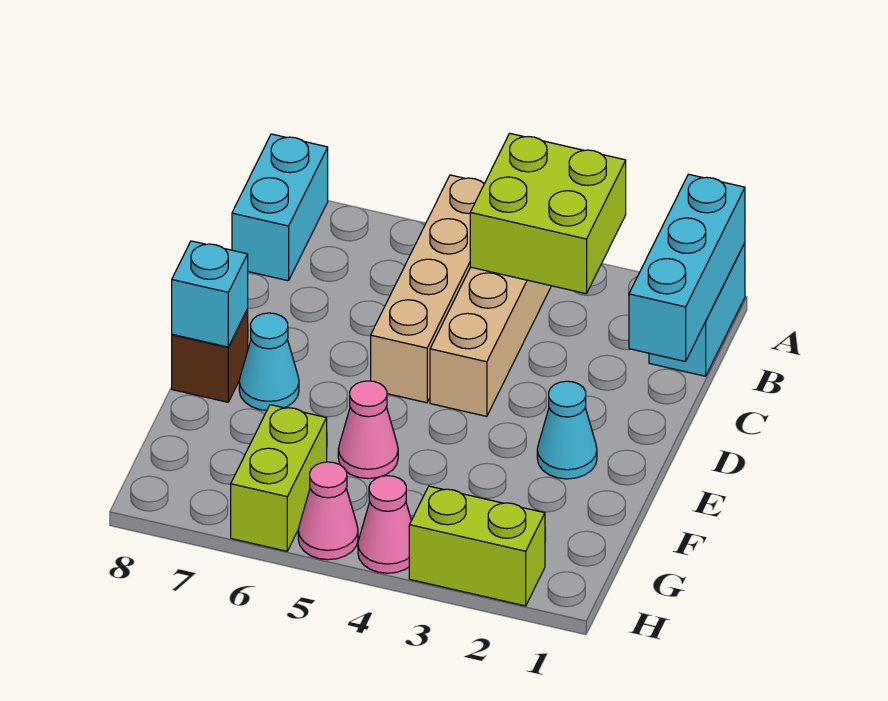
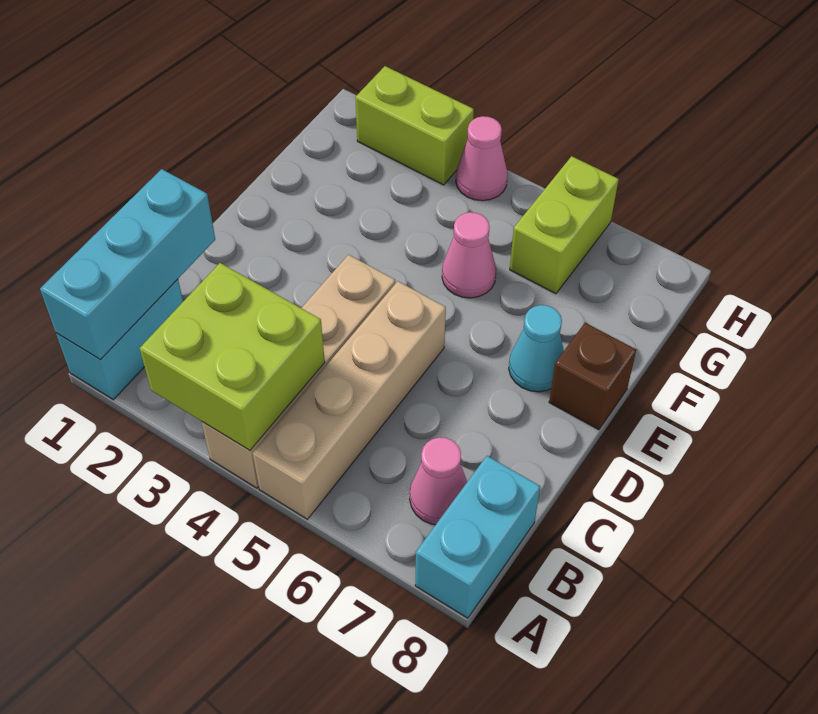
cyan cone E2 level 1 -> none
cyan brick E8 level 2 -> none
pink cone H5 level 1 -> pink cone B7 level 1

